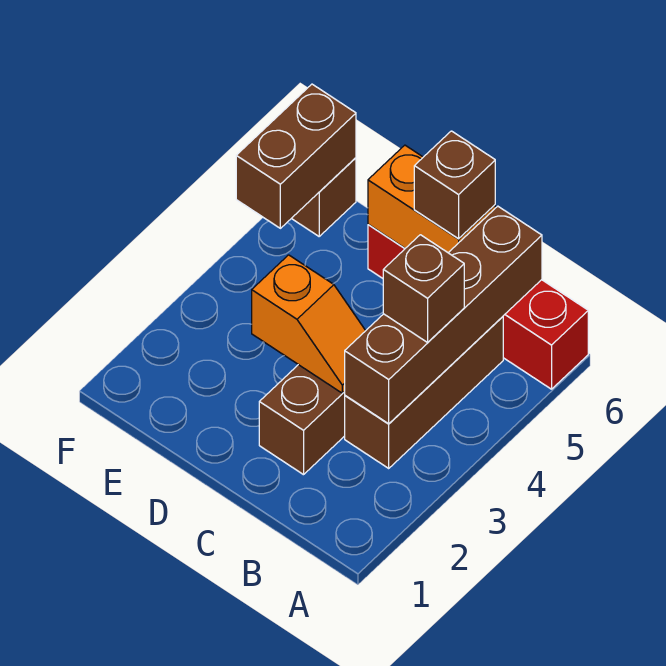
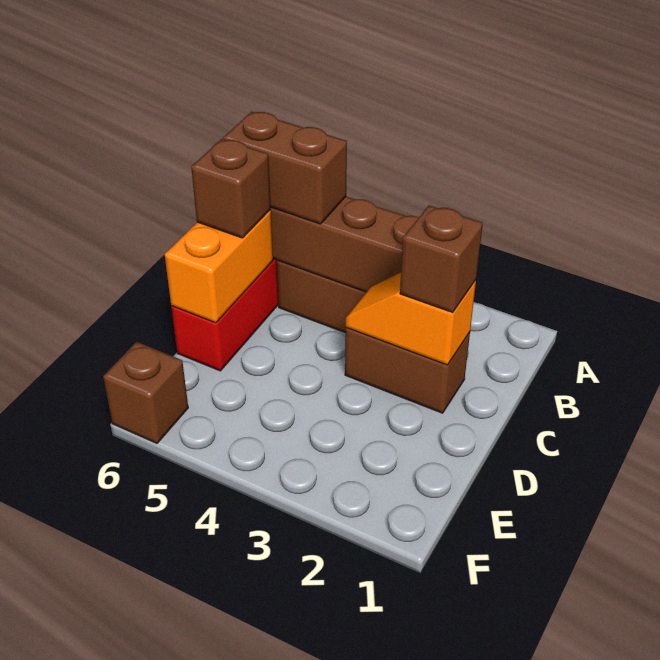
brown brick B4 level 3 -> brown brick C2 level 3
orange slope C3:D3 level 2 top D -> orange slope C2:C3 level 2 top 2
brown brick F5:F6 level 2 -> brown brick B5:B6 level 3

